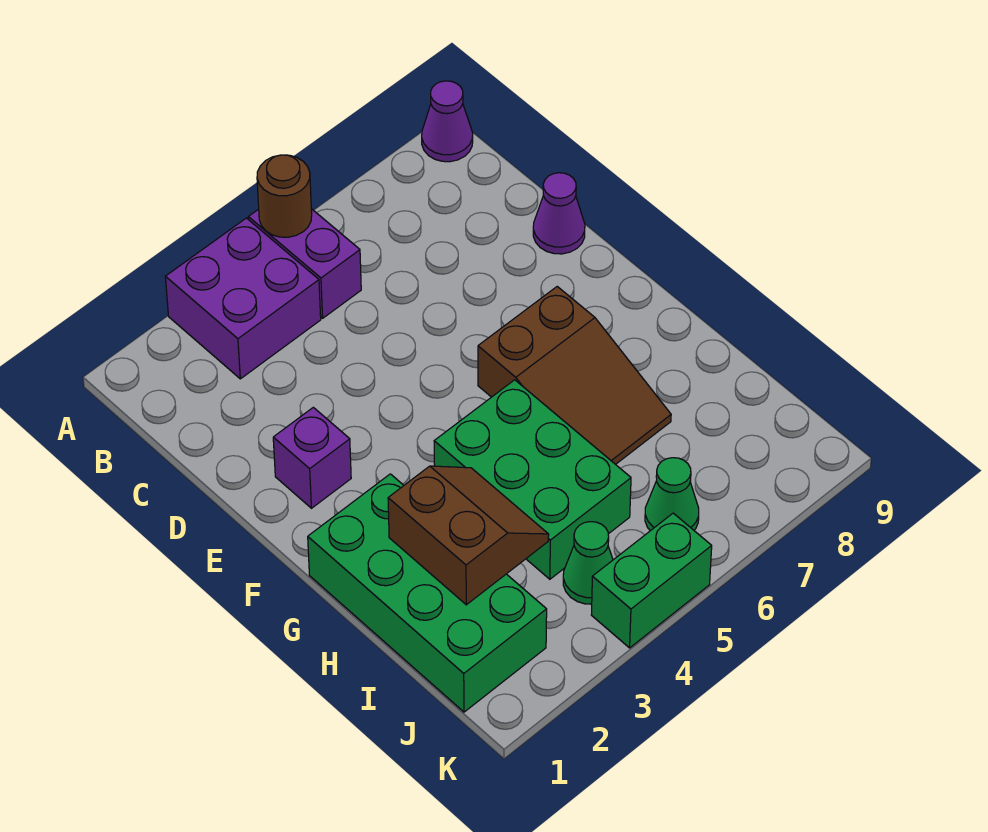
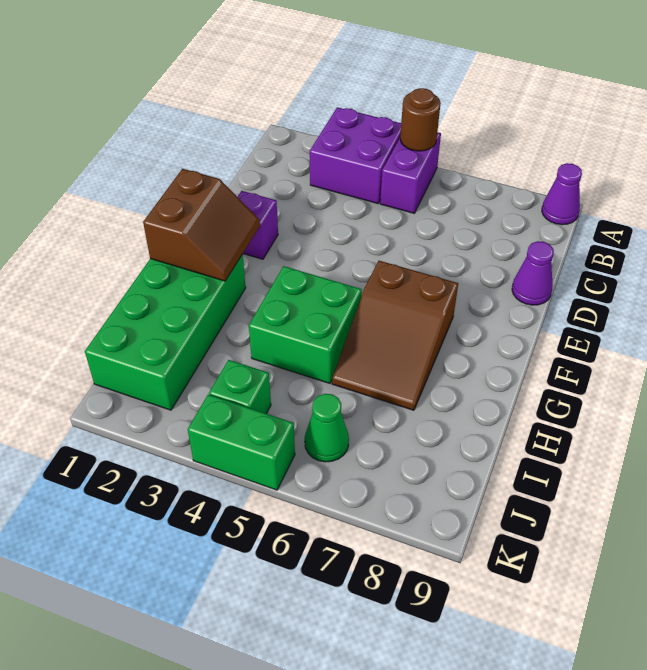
green brick G4:I5 level 1 -> green brick G4:H5 level 1
brown slope H2:I3 level 2 top 2 -> brown slope F1:G2 level 2 top 1
green cone J4 level 1 -> green brick J4 level 1

